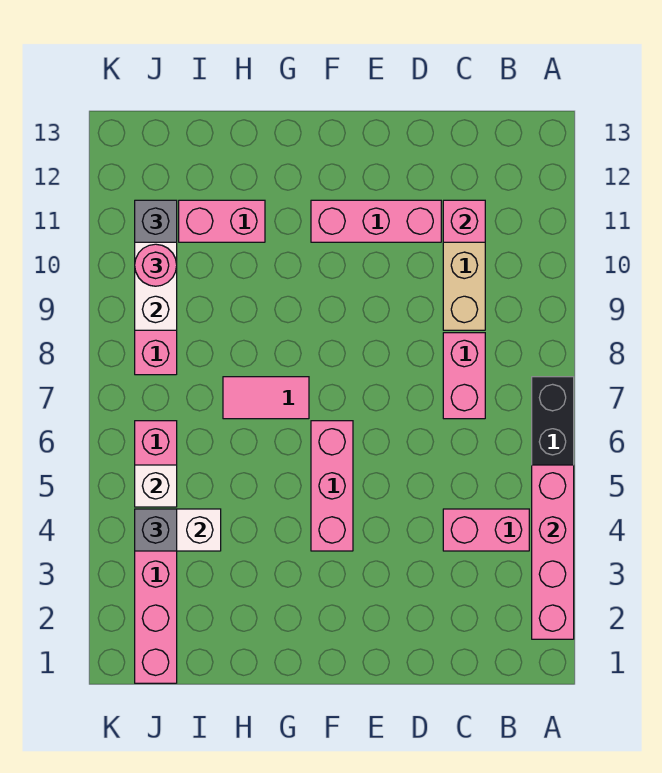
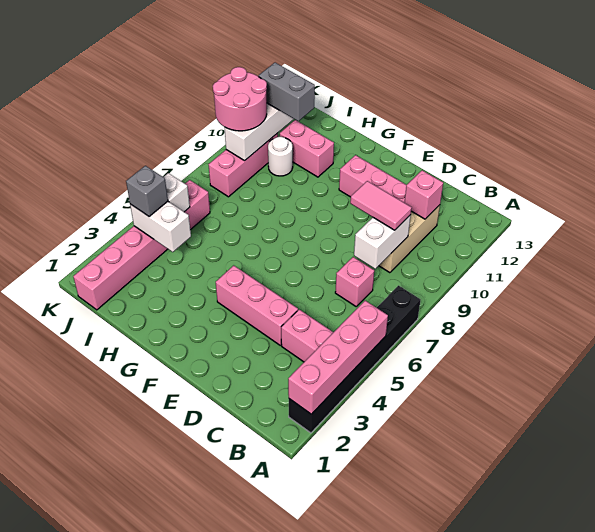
pink brick C7:C8 level 1 -> pink brick C7 level 1
none -> white brick C8:C9 level 2
pink brick F4:F6 level 1 -> pink brick D4:F4 level 1
pink tile G7:H7 level 1 -> pink tile C9:D9 level 3
none -> white round brick I10 level 1
pink round brick J10 level 3 -> pink round brick J9:K10 level 3
grey brick J11 level 3 -> grey brick I11:J11 level 3

